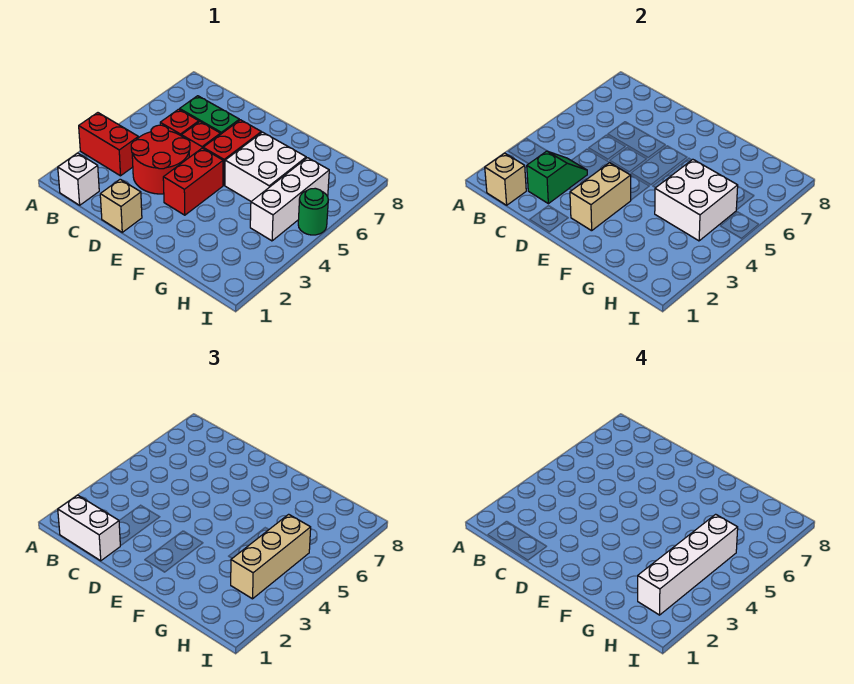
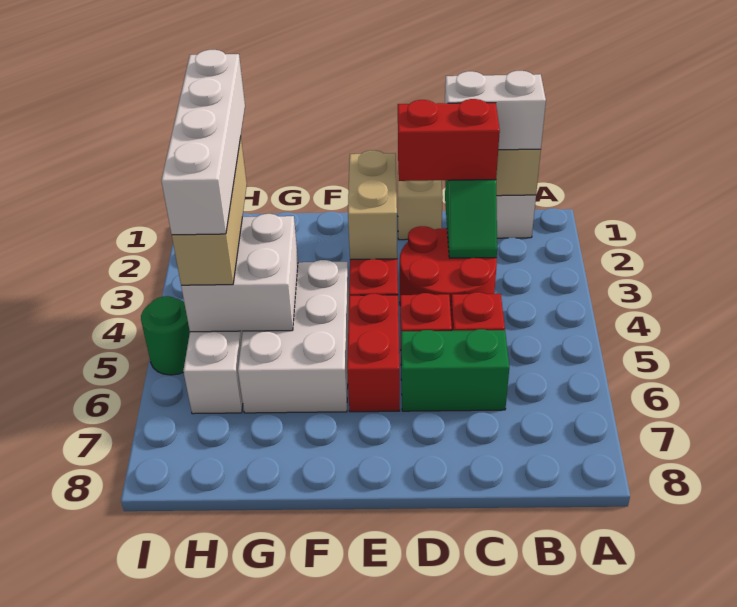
red brick A3:B3 level 1 -> red brick C2:D2 level 3
white brick F5:G6 level 1 -> white brick F4:G6 level 1

